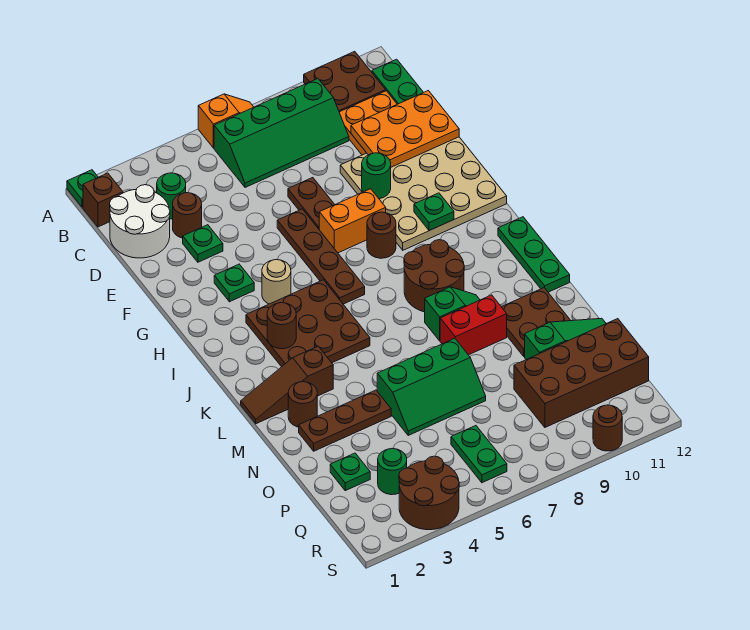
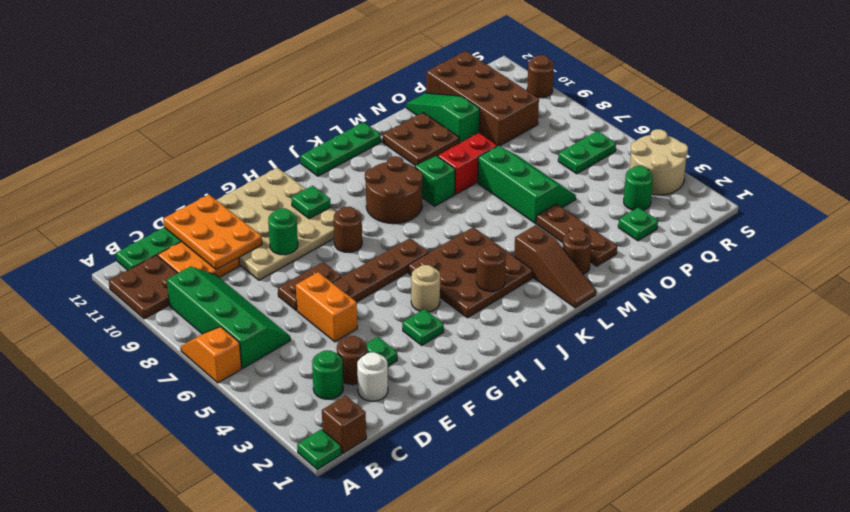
white round brick C1:D2 level 1 -> white round brick D2 level 1
orange brick G7:G8 level 1 -> orange brick E5:E6 level 1
red brick M8:M9 level 1 -> red brick M8:N8 level 1
brown round brick R3:S4 level 1 -> tan round brick R3:S4 level 1

